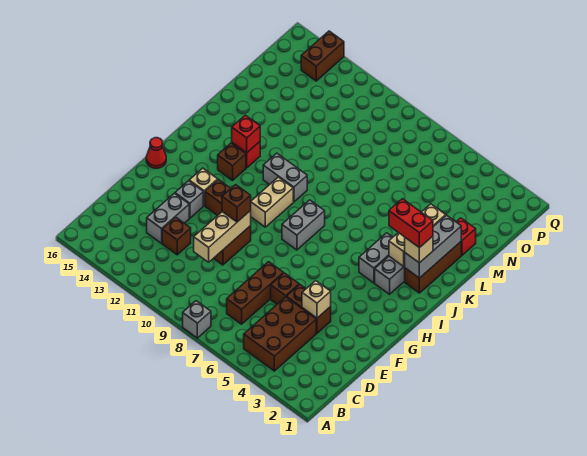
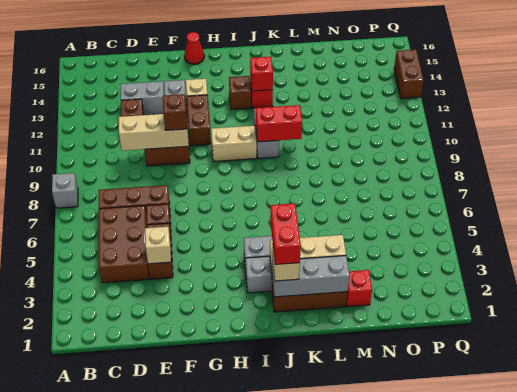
brown brick B4:D5 level 1 -> brown brick C4:D6 level 1
grey brick H8:I8 level 1 -> none
none -> red brick J10:K10 level 2
brown brick P14:Q14 level 1 -> brown brick Q13:Q14 level 1

